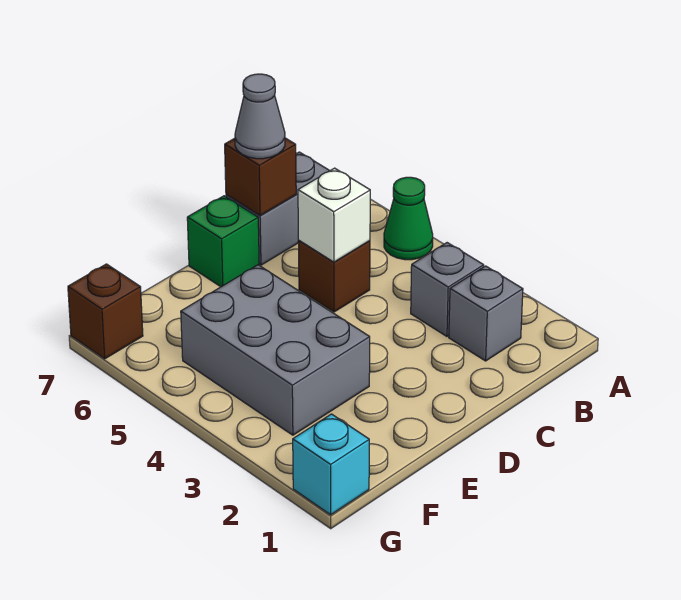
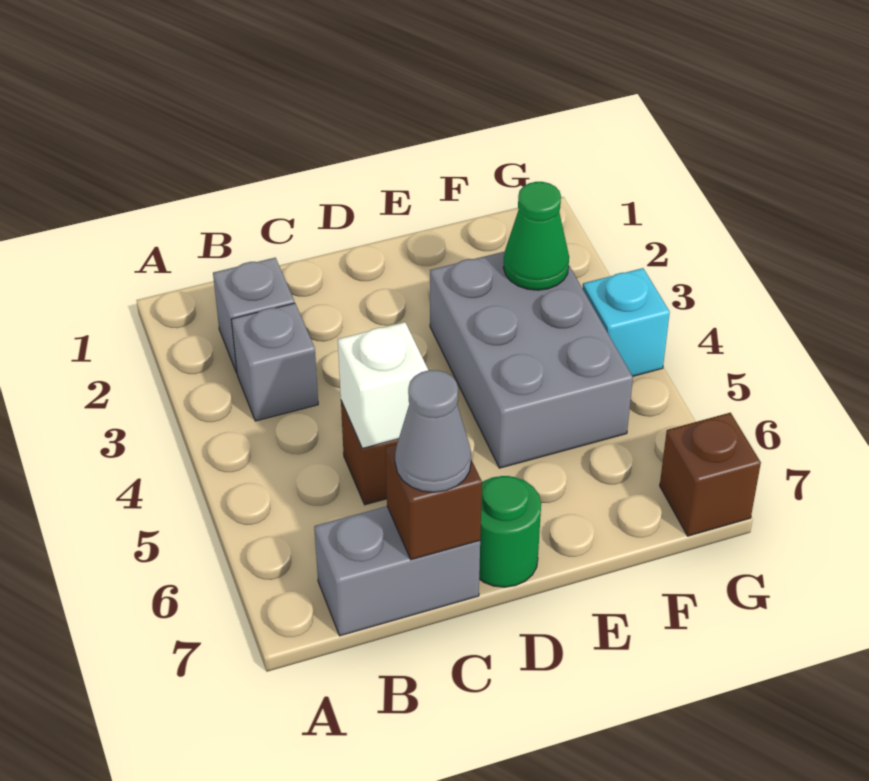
green cone A5 level 1 -> green cone F3 level 2
green brick D7 level 1 -> green round brick D7 level 1
cyan brick G1 level 1 -> cyan brick G4 level 1

